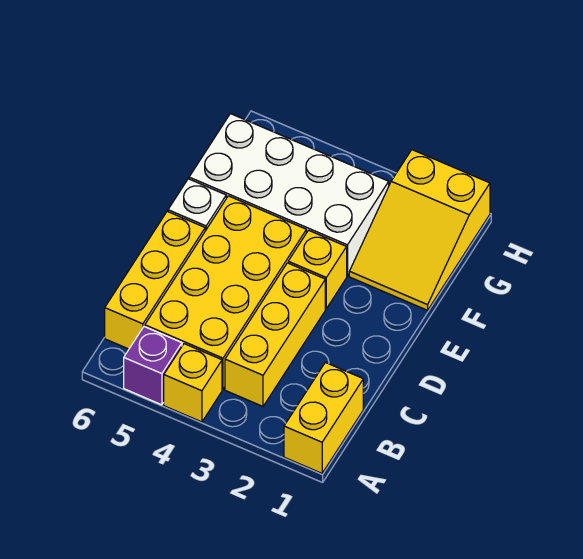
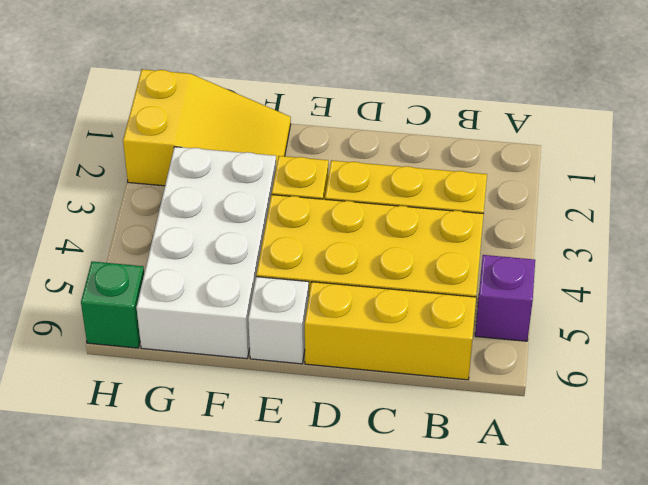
yellow brick A1:B1 level 1 -> none
yellow brick A4 level 1 -> none
none -> green brick H6 level 1

